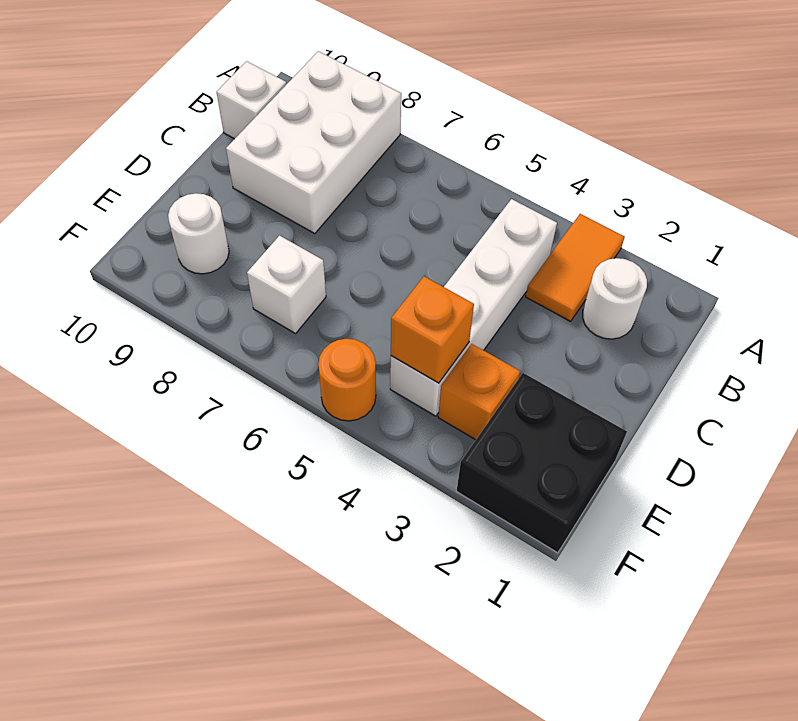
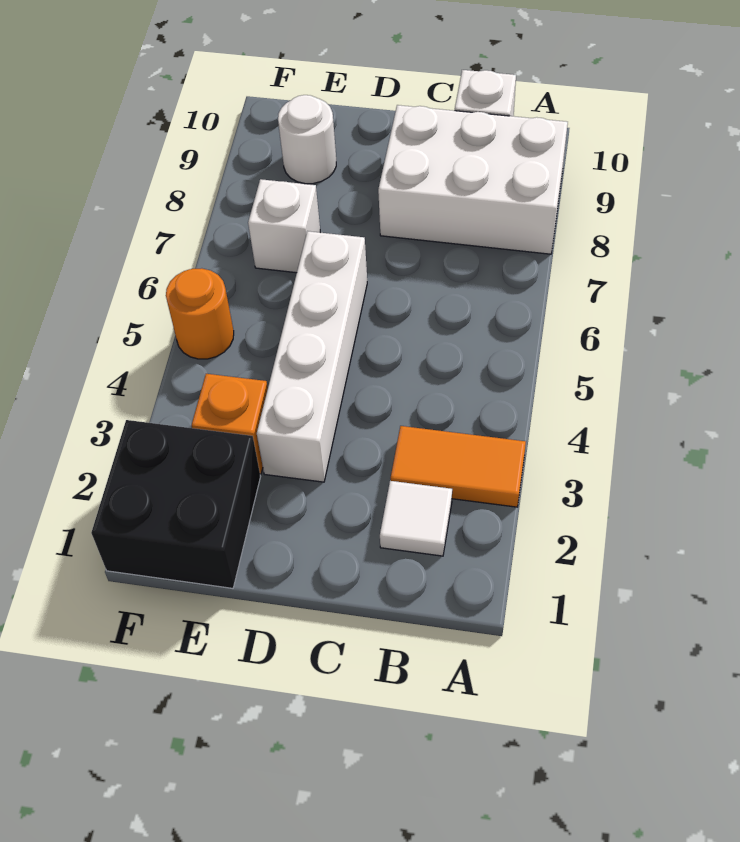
white round brick B2 level 1 -> white tile B2 level 1
white brick B4:E4 level 1 -> white brick D3:D6 level 1
orange brick E4 level 2 -> none

